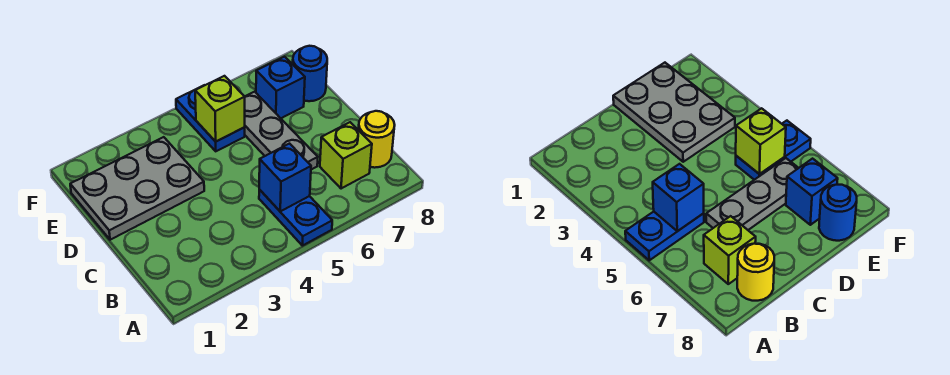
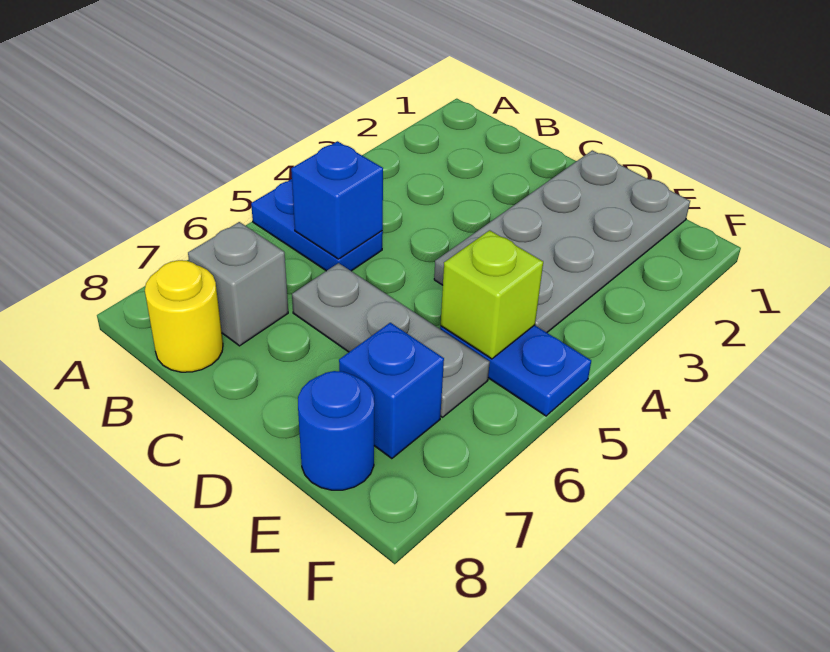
lime brick B7 level 1 -> grey brick B7 level 1
grey plate D1:E3 level 1 -> grey plate D1:E4 level 1

